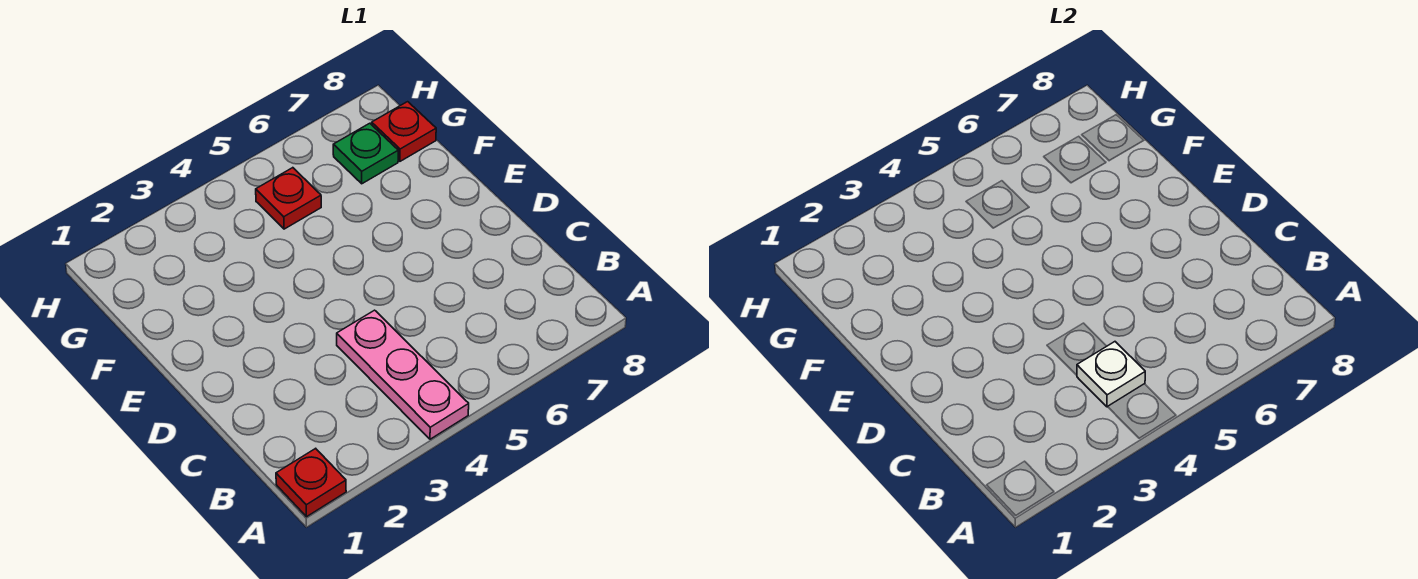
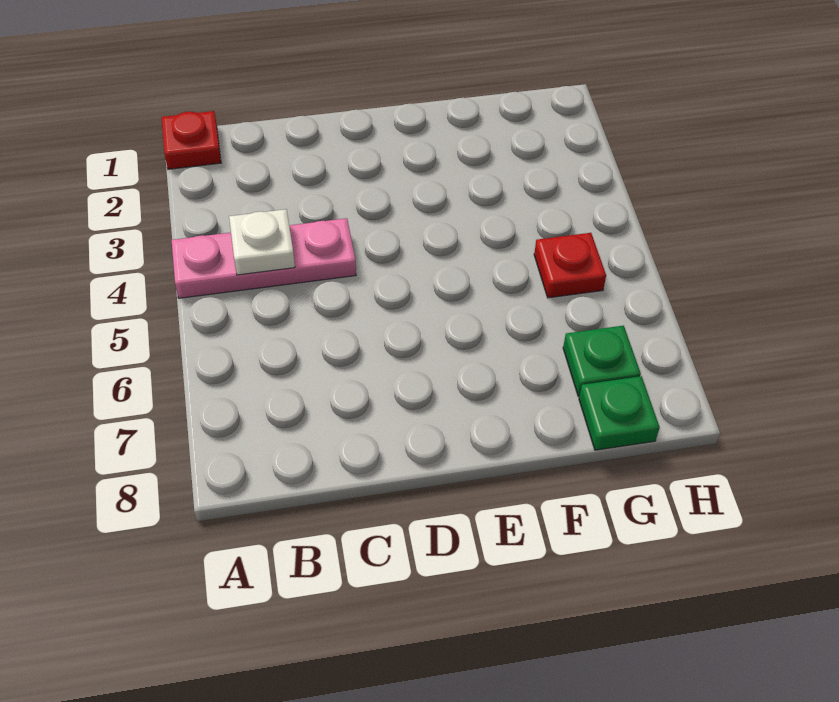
red plate G8 level 1 -> green plate G8 level 1

